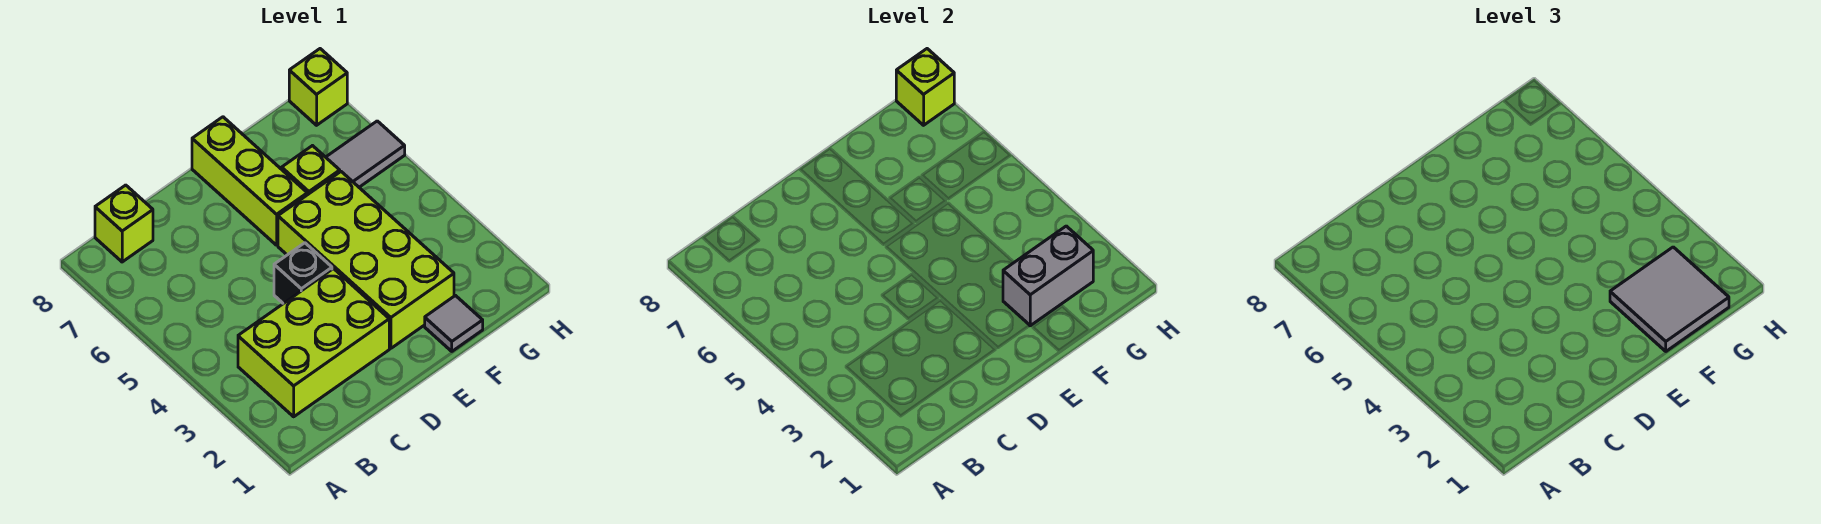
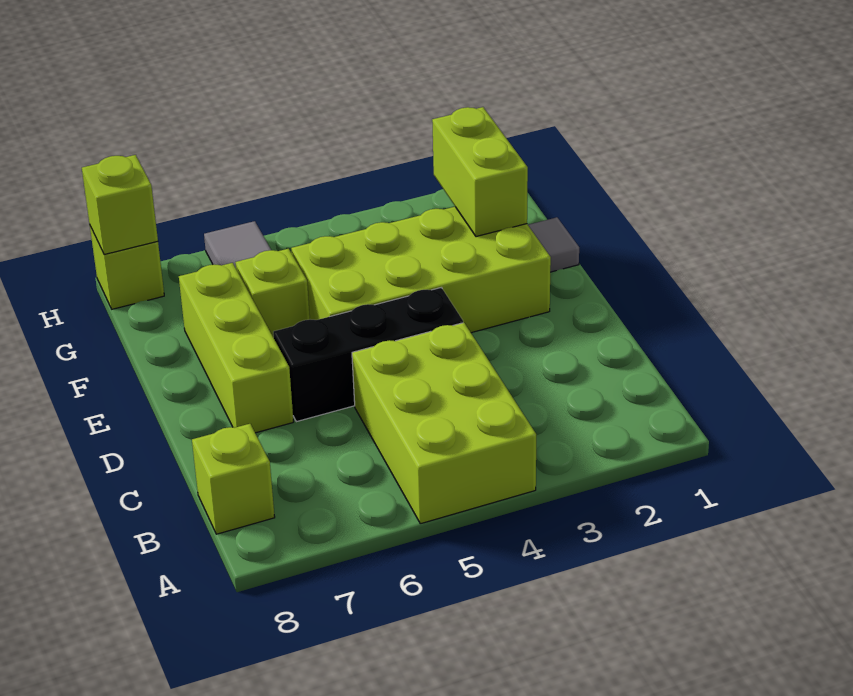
lime brick B2:D3 level 1 -> lime brick A4:C5 level 1
black brick D4 level 1 -> black brick D4:D6 level 1
lime brick E6:E8 level 1 -> lime brick D7:F7 level 1
grey tile F1:G2 level 3 -> none
grey brick F2:G2 level 2 -> lime brick F2:G2 level 2

